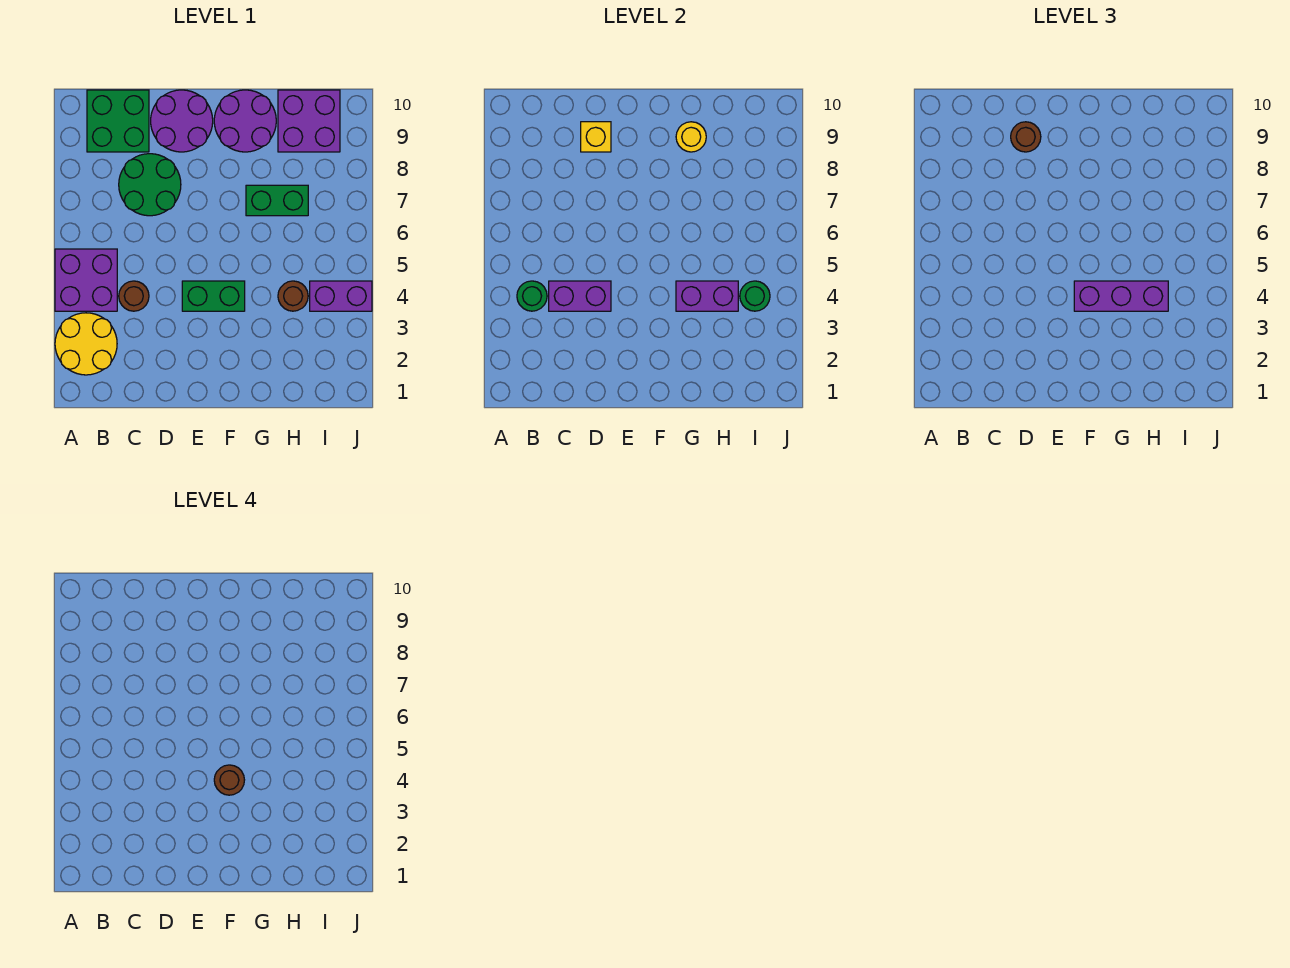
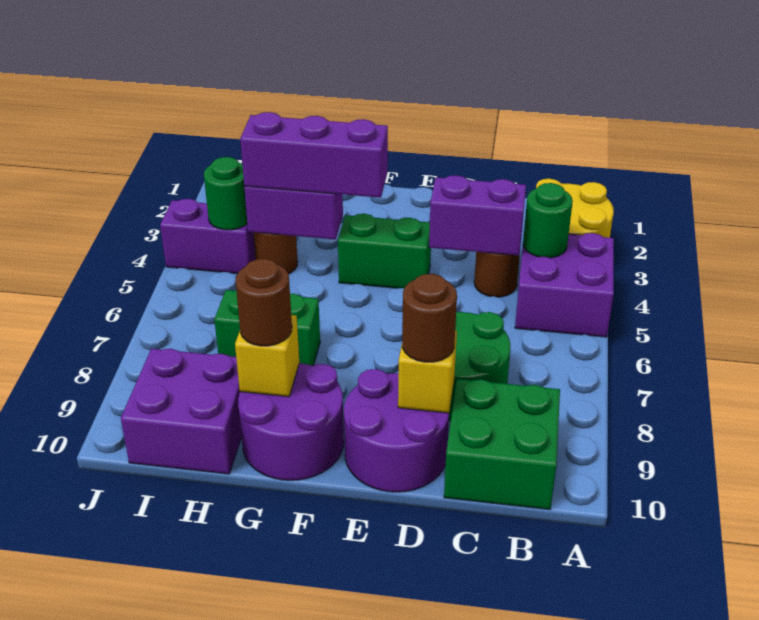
brown round brick F4 level 4 -> brown round brick G9 level 3
yellow round brick G9 level 2 -> yellow brick G9 level 2

